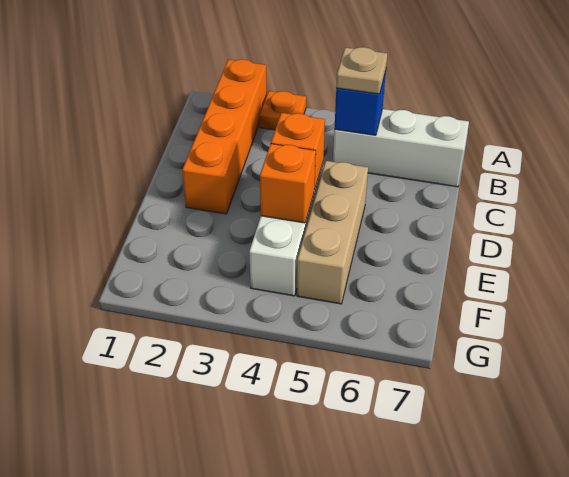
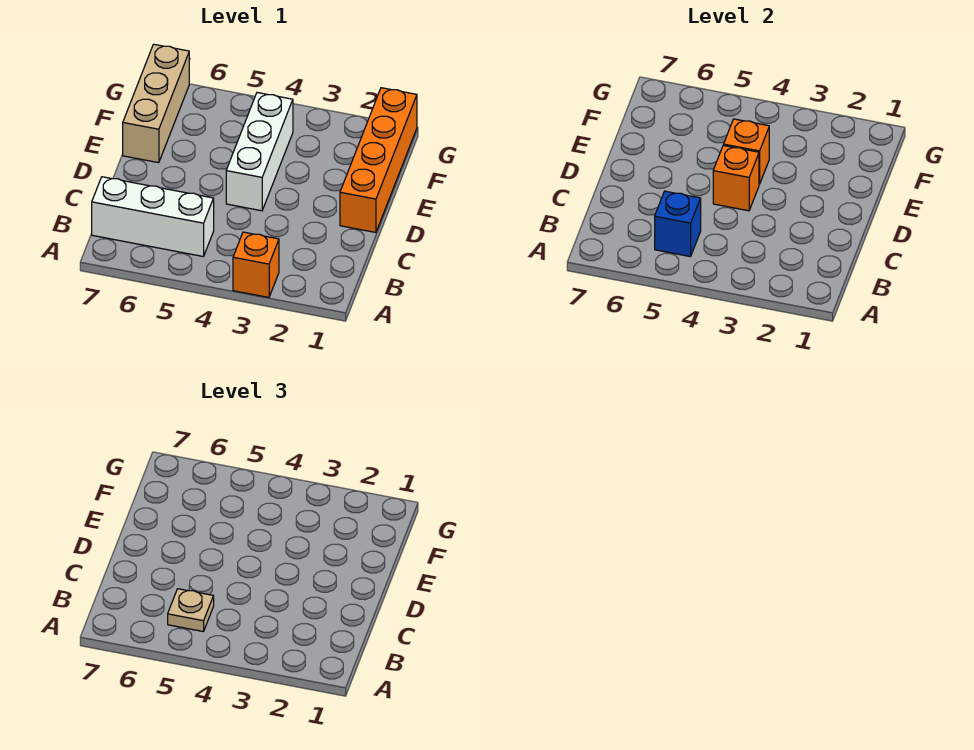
orange brick A2:D2 level 1 -> orange brick D1:G1 level 1
orange plate A3 level 1 -> orange brick A3 level 1
tan brick D5:F5 level 1 -> tan brick E7:G7 level 1

